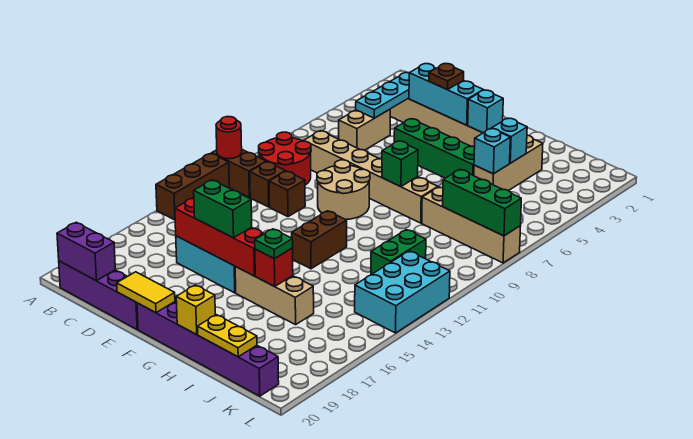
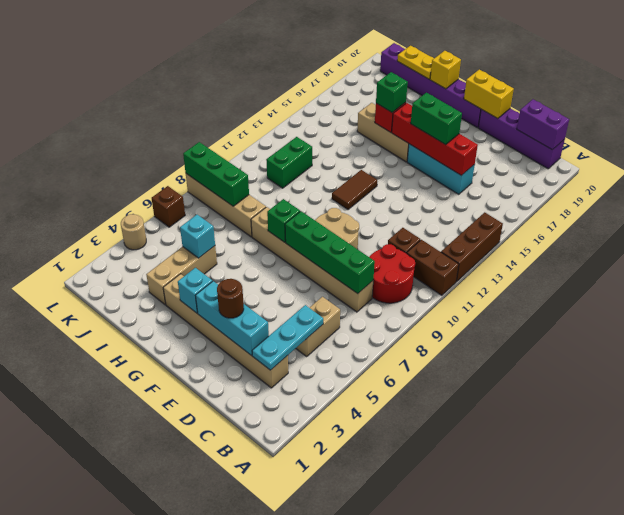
red round brick A11 level 2 -> none
brown brick D11 level 1 -> brown brick L6 level 1
brown plate E3 level 3 -> brown round brick E3 level 3
green brick E5:H5 level 1 -> green brick C8:F8 level 2
yellow tile E20:F20 level 2 -> yellow brick E20:F20 level 2
brown brick G12:G13 level 1 -> brown tile G12:G13 level 1
green plate H16 level 3 -> green brick H16 level 3
cyan brick I4 level 2 -> none
cyan brick K12:L14 level 1 -> none
none -> tan round brick L4 level 1

